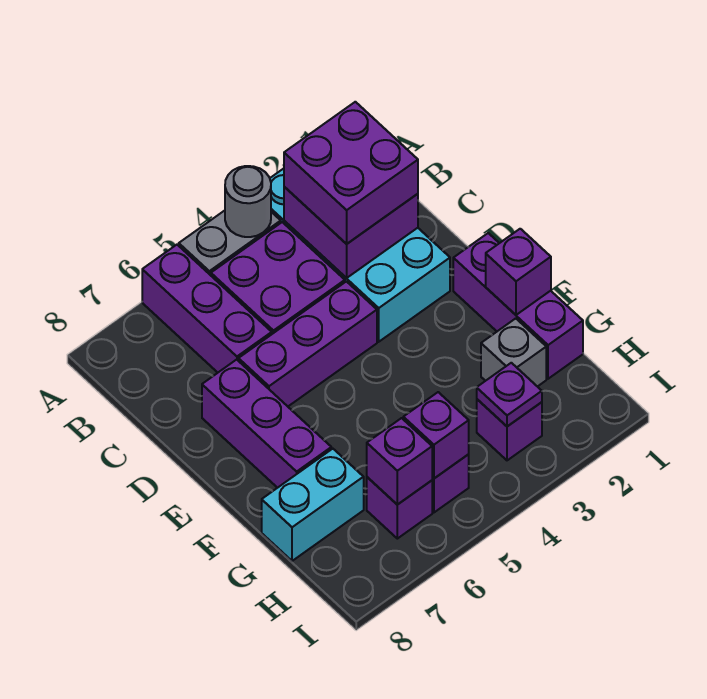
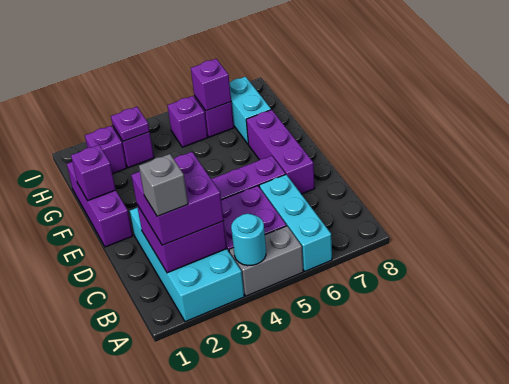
grey round brick A4 level 2 -> cyan round brick A4 level 2
purple brick A6:C6 level 1 -> cyan brick A6:C6 level 1
grey brick G2 level 1 -> grey brick B2 level 4
cyan brick G7:G8 level 1 -> cyan brick G7:H7 level 1
purple brick H5 level 2 -> purple brick H2 level 1

